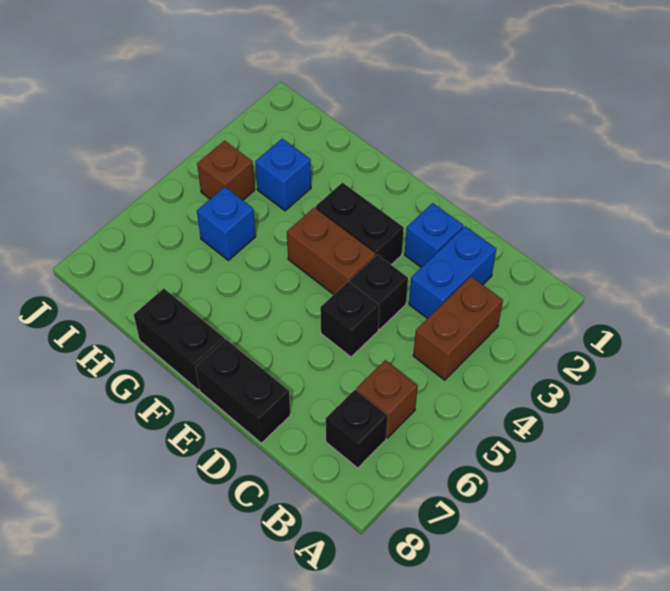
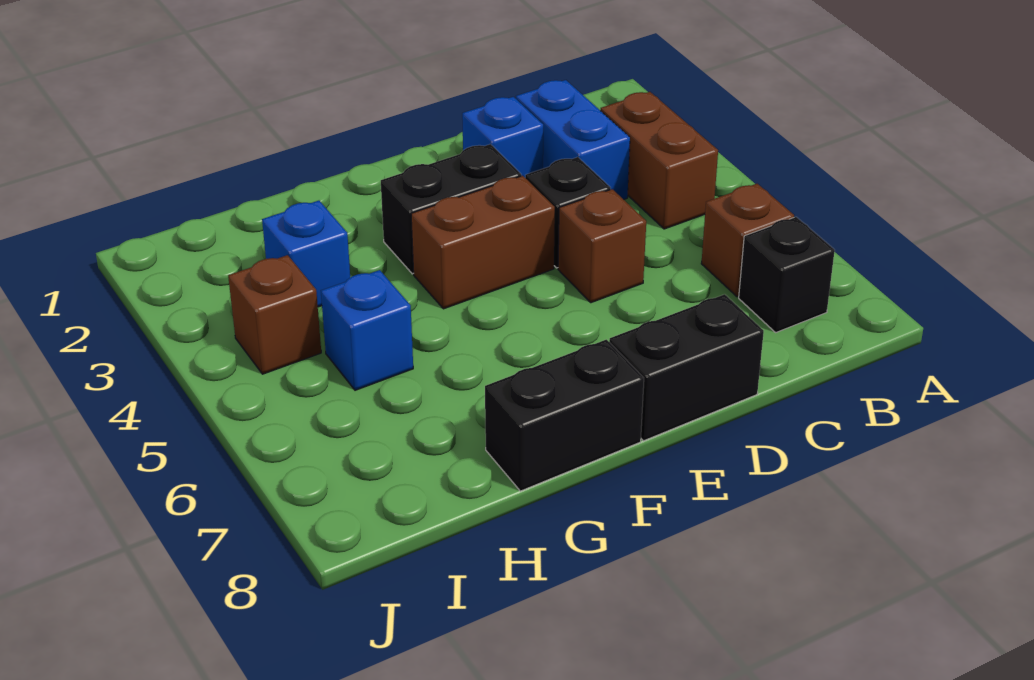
black brick D5 level 1 -> brown brick D5 level 1

